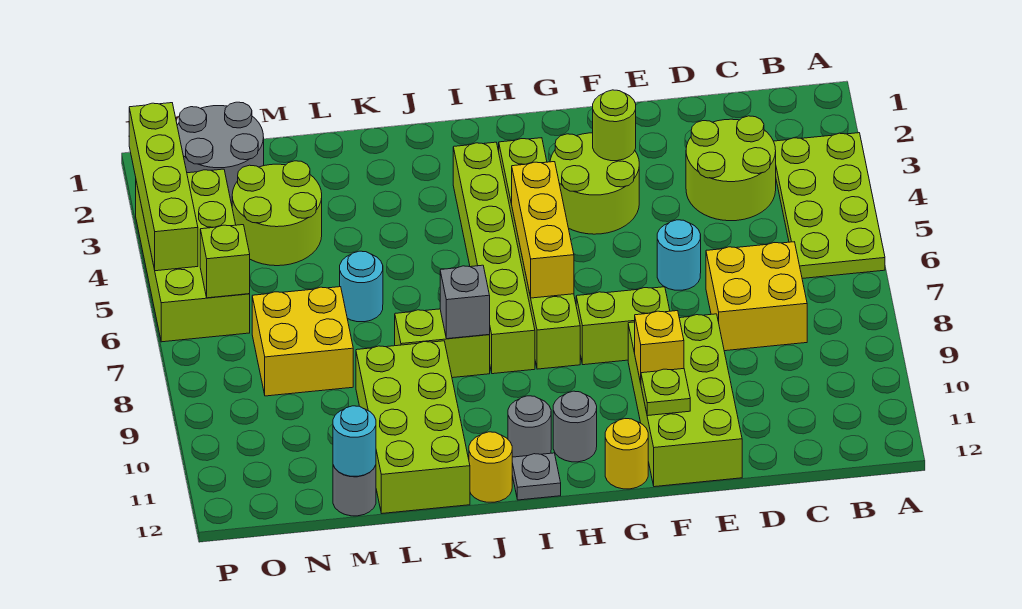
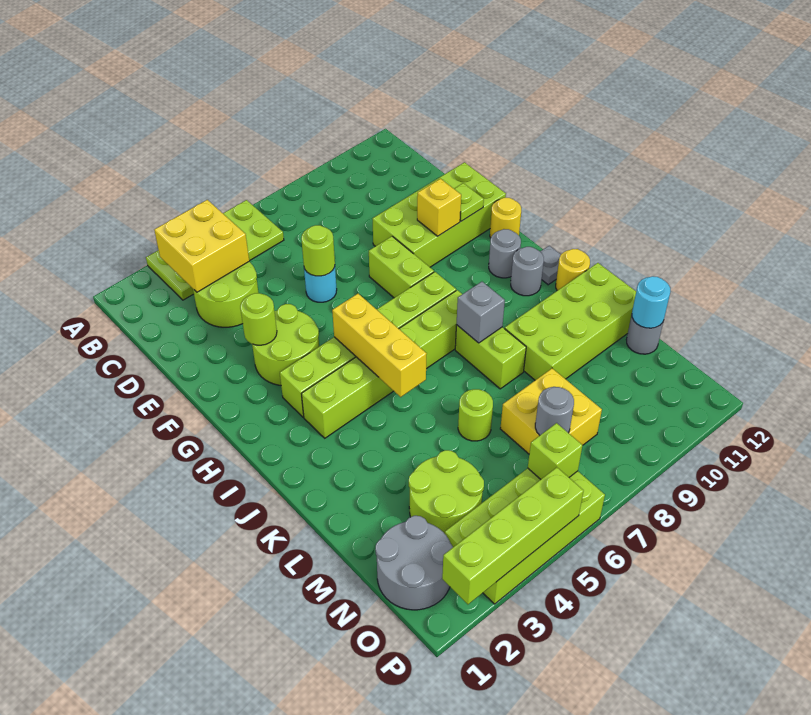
yellow brick C7:D8 level 1 -> yellow brick B3:C4 level 2
none -> lime round brick E6 level 2
yellow brick H5:H7 level 2 -> yellow brick H5:J5 level 2
cyan round brick L6 level 1 -> lime round brick L6 level 1
none -> grey round brick N7 level 2

